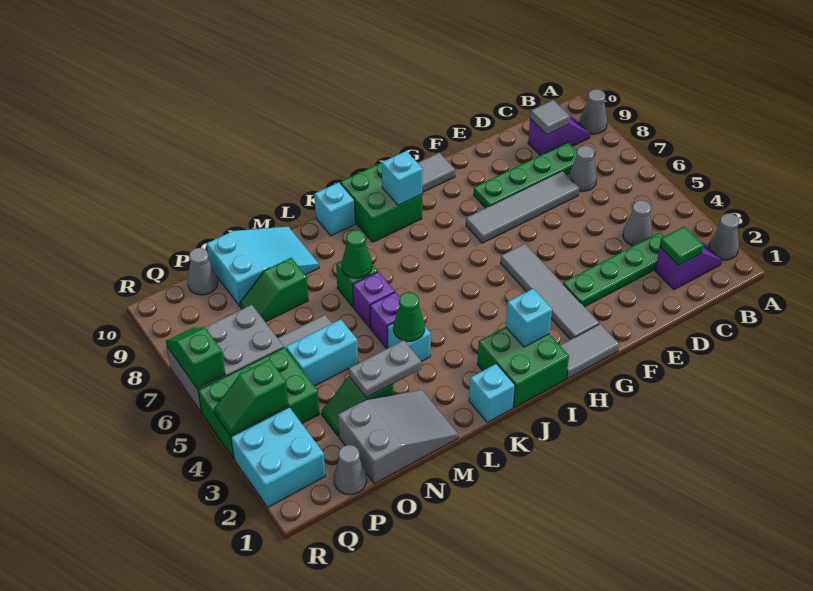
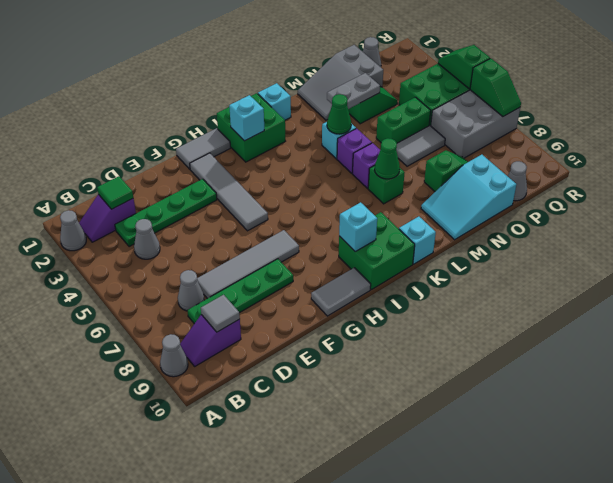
cyan brick N5:O5 level 1 -> green brick N5:O5 level 1
cyan brick Q2:R3 level 1 -> none
green slope Q4:R4 level 2 top Q -> green slope R4:R5 level 2 top 5

